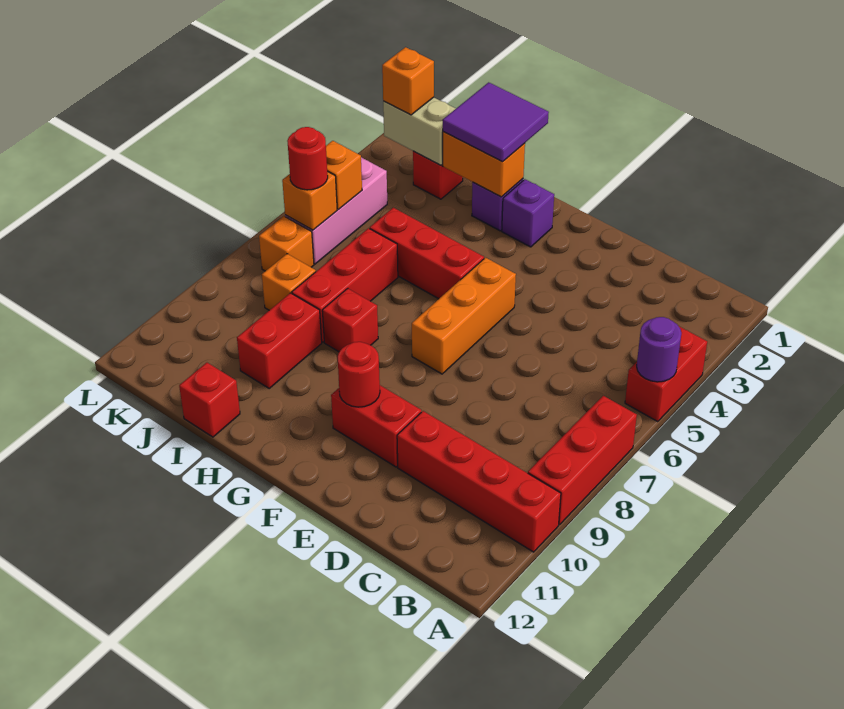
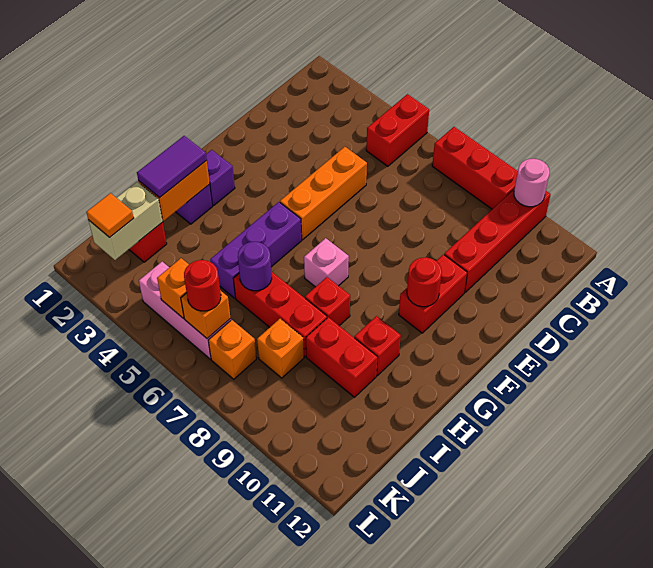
red brick A4:A5 level 1 -> red brick A5:B5 level 1
purple round brick A5 level 2 -> purple round brick I6 level 2
none -> pink round brick A10 level 2
orange brick F5:F7 level 1 -> orange brick D5:F5 level 1
red brick G5:I5 level 1 -> purple brick G5:I5 level 1
none -> pink brick G7 level 1
purple tile H1:I2 level 3 -> purple tile H2:I2 level 3
red brick I12 level 1 -> red brick H10 level 1
orange brick K2 level 3 -> orange tile K2 level 3

